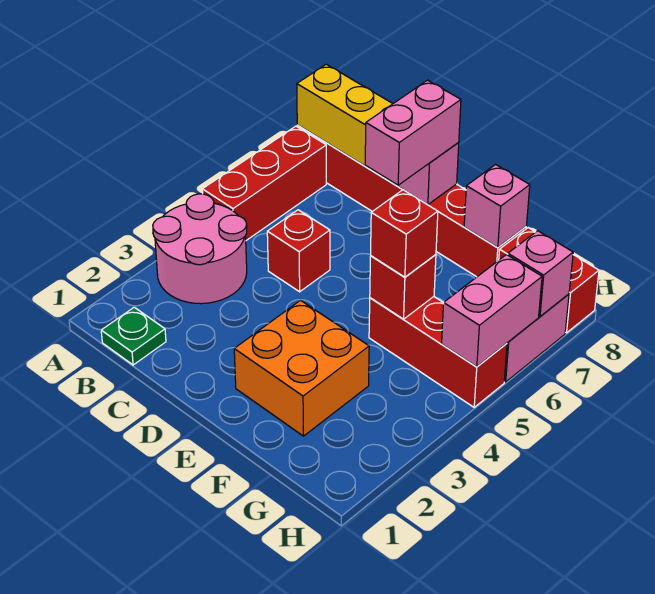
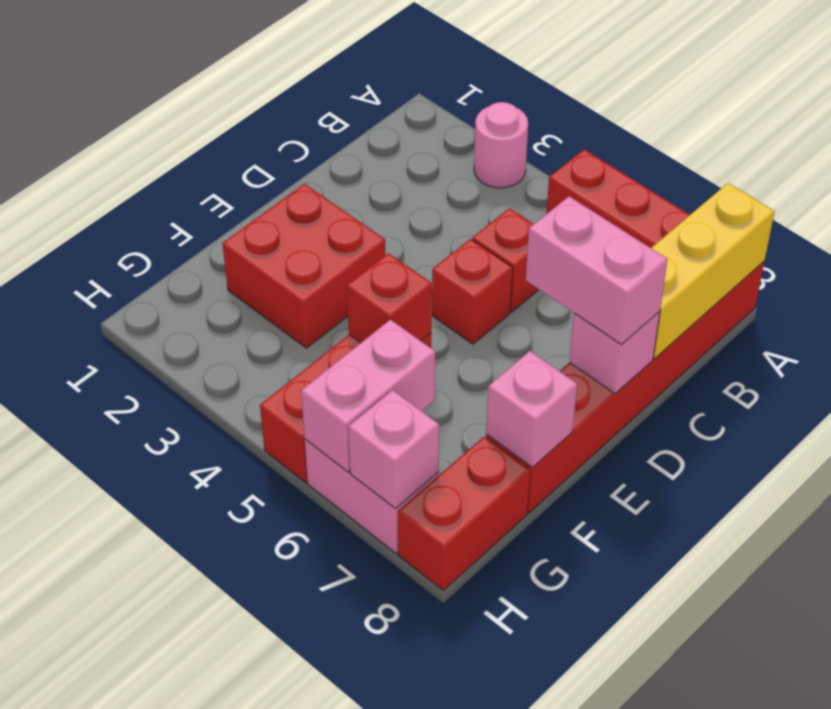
pink round brick A3:B4 level 1 -> pink round brick A3 level 1
green plate B1 level 1 -> none
orange brick E2:F3 level 1 -> red brick E2:F3 level 1
red brick F5 level 3 -> red brick D5 level 1
pink brick H5:H6 level 2 -> pink brick G6:H6 level 2

